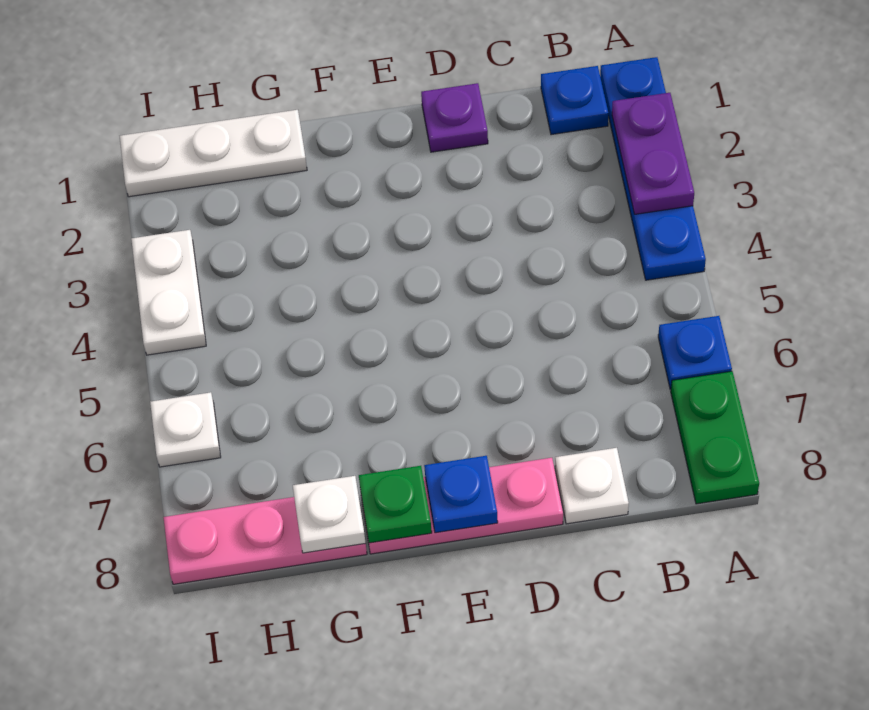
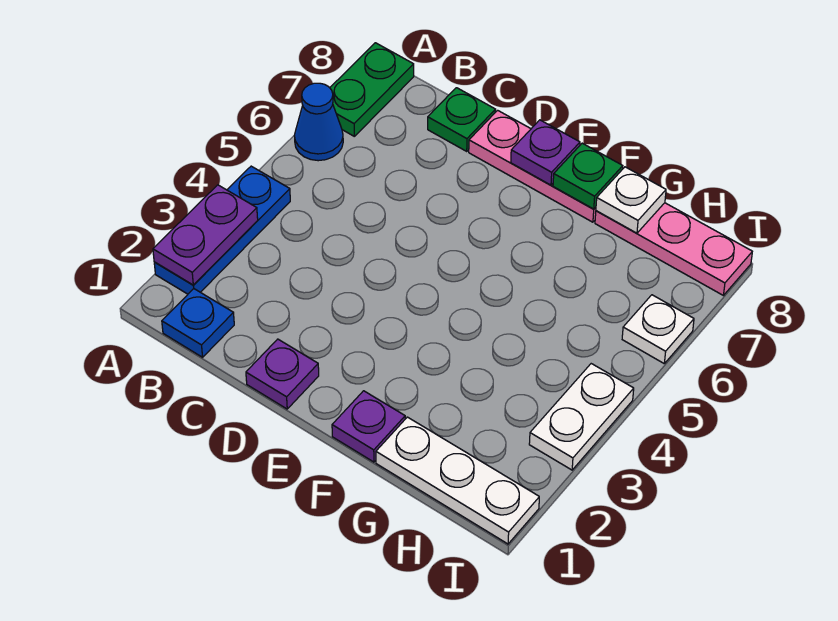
blue plate A1:A4 level 1 -> blue plate A2:A4 level 1
blue plate A6 level 1 -> blue cone A6 level 1
white plate C8 level 1 -> green plate C8 level 1
blue plate E8 level 2 -> purple plate E8 level 2
none -> purple plate F1 level 1

